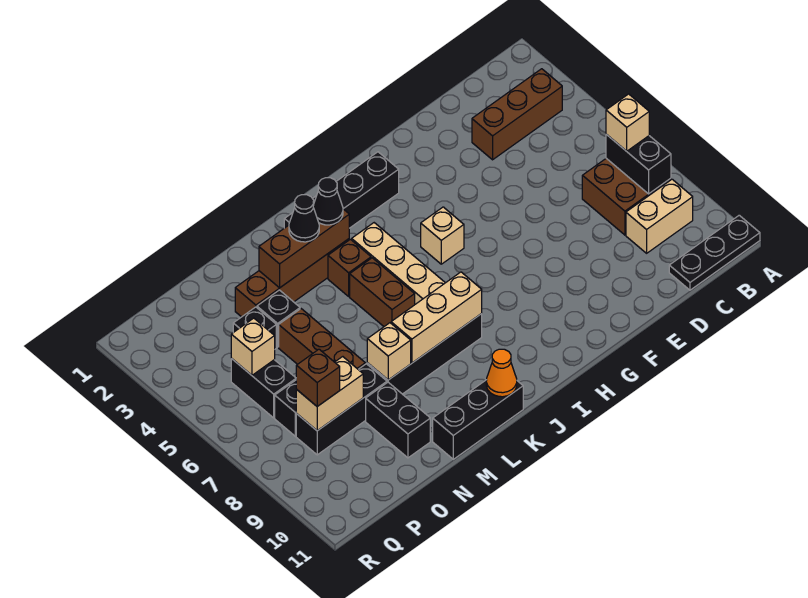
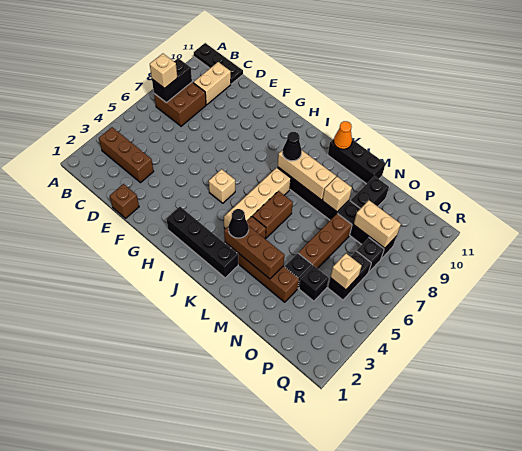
tan brick B9:C9 level 1 -> tan brick C9:C10 level 1
black cone L3 level 3 -> black cone J8 level 3
brown brick P8 level 3 -> brown brick E1 level 1

